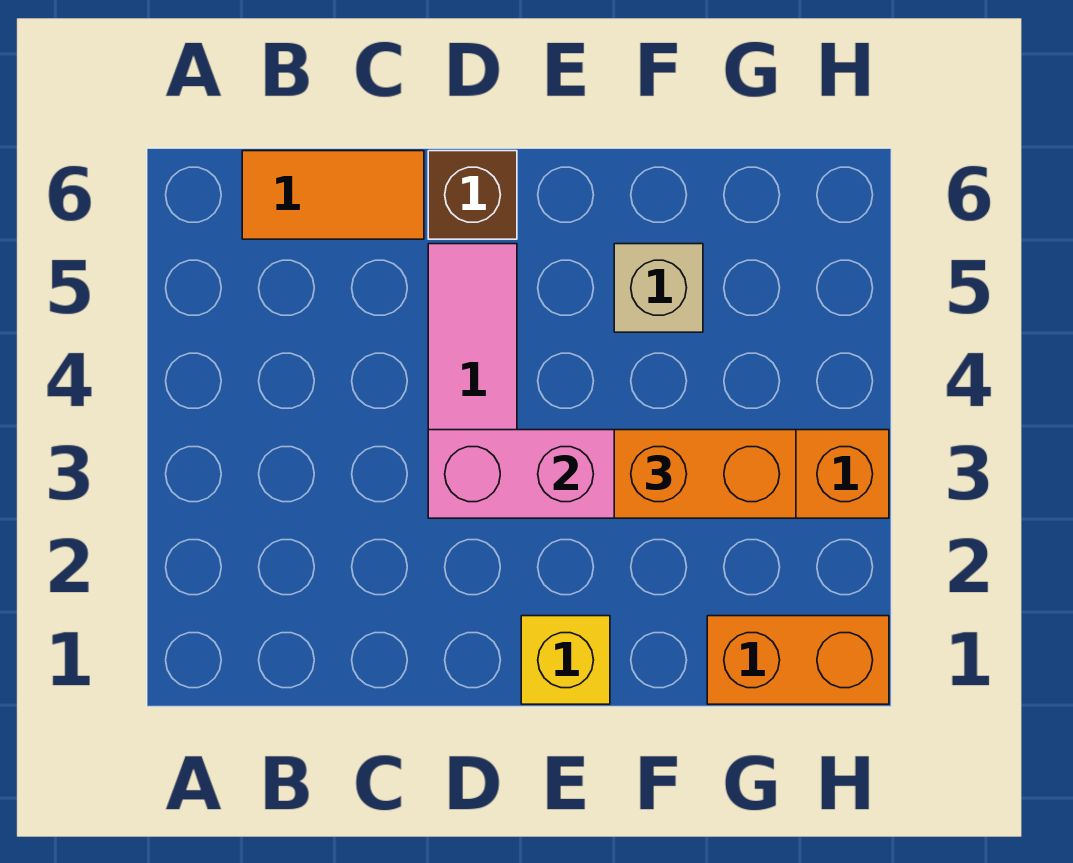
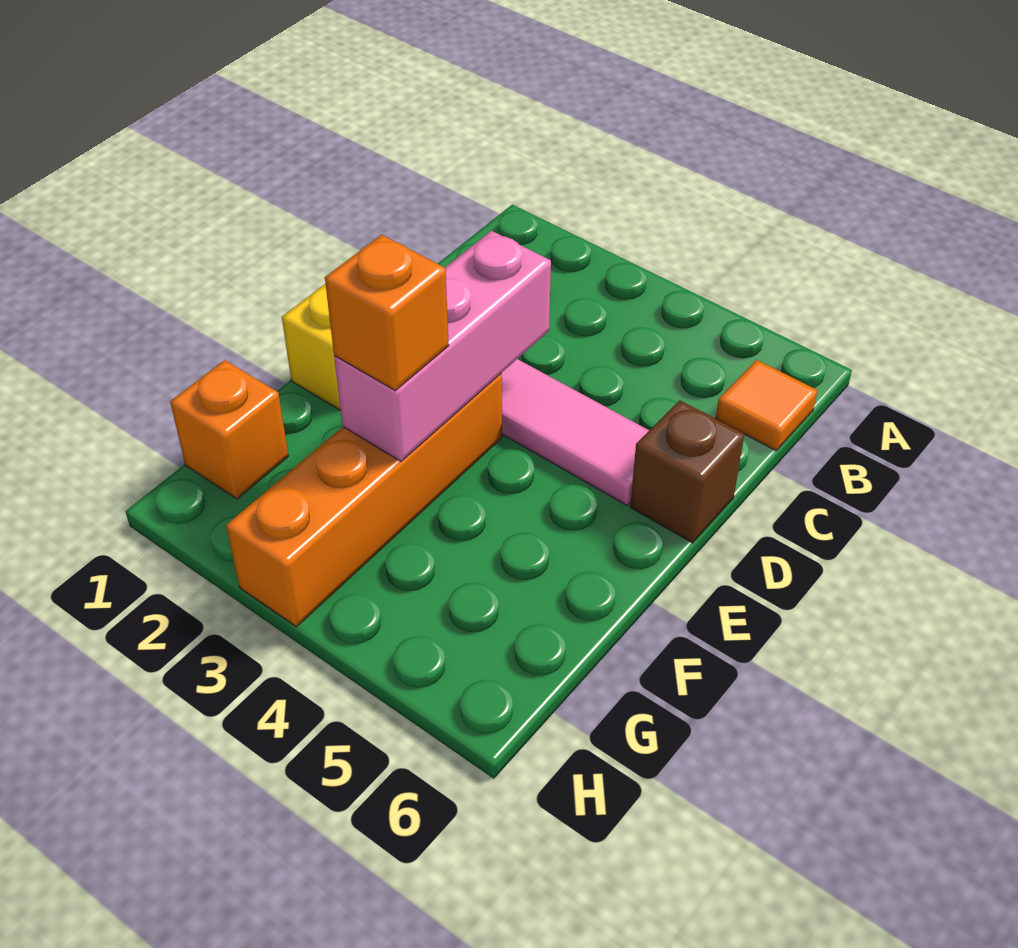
orange tile B6:C6 level 1 -> orange tile B6 level 1
orange brick F3:G3 level 3 -> orange brick F3 level 3
tan brick F5 level 1 -> none
orange brick G1:H1 level 1 -> orange brick G1 level 1

